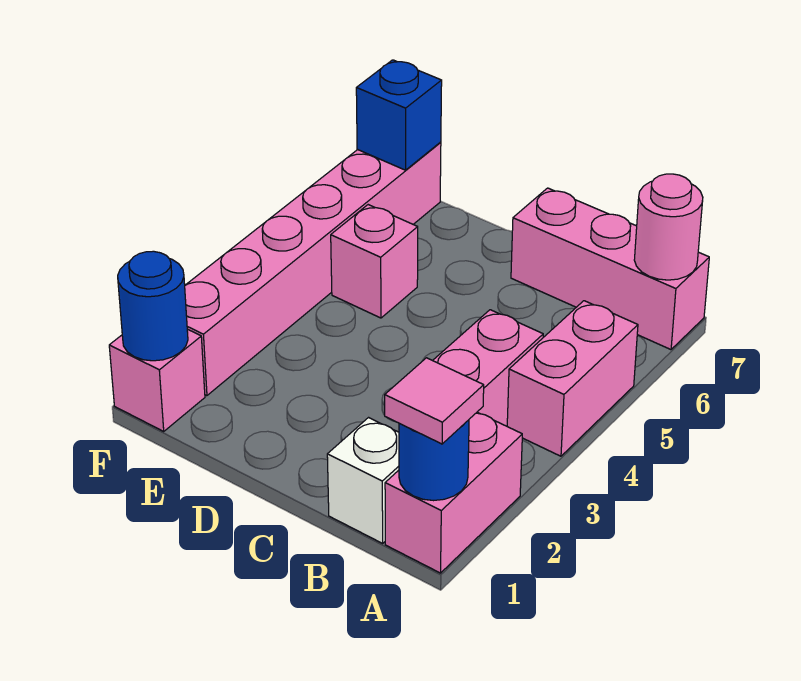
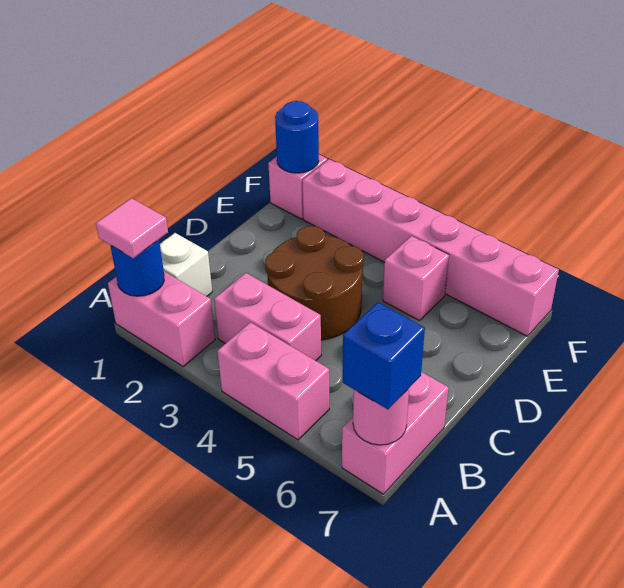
pink brick A7:C7 level 1 -> pink brick A7:B7 level 1
none -> brown round brick C3:D4 level 1
blue brick F7 level 2 -> blue brick A7 level 3

